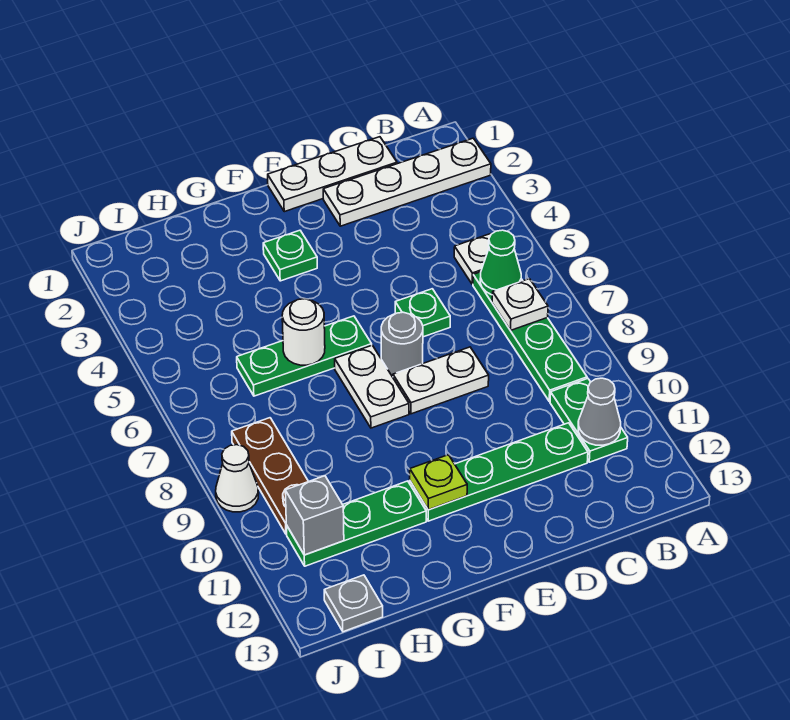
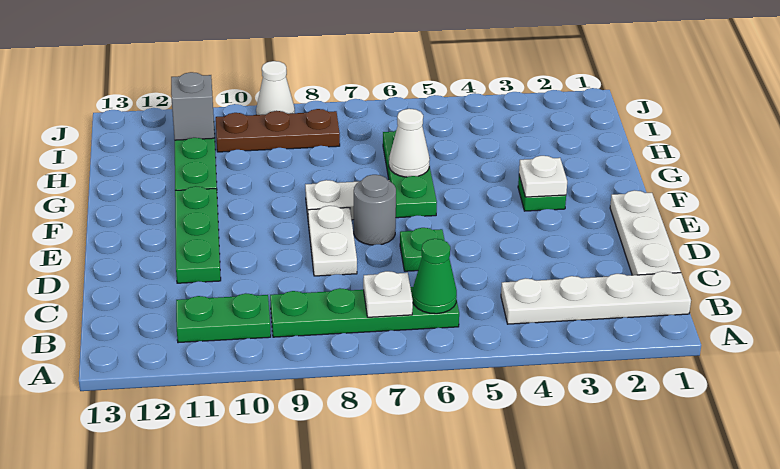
white plate A2:D2 level 1 -> white plate B1:B4 level 1
white plate B5 level 1 -> white plate F3 level 2
grey cone B11 level 2 -> none
green plate C11:F11 level 1 -> green plate D11:F11 level 1
lime plate F11 level 2 -> none
white round brick G6 level 2 -> white cone G6 level 2
grey plate I13 level 1 -> none

